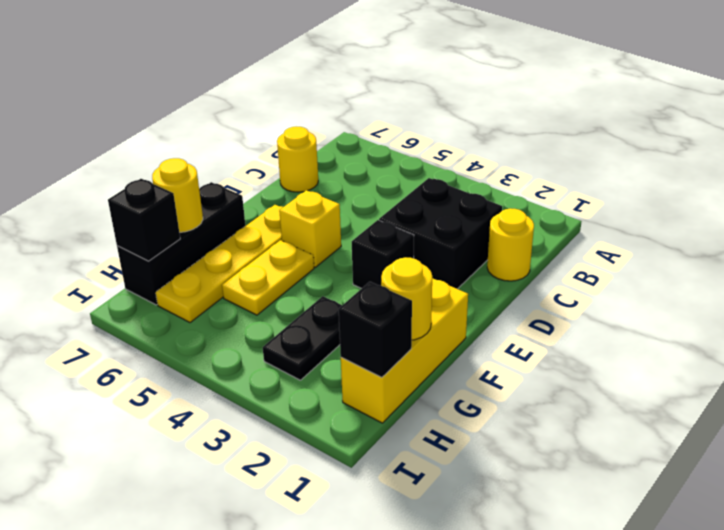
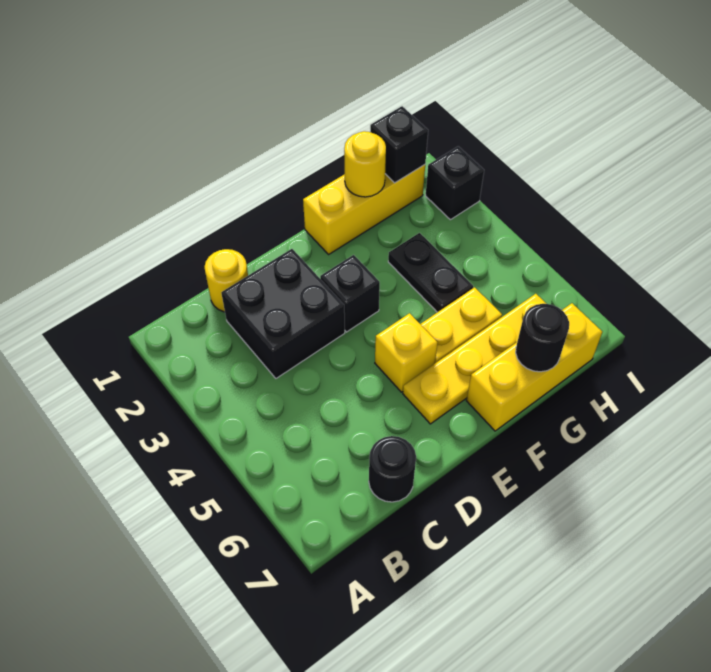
yellow round brick C7 level 1 -> black round brick C7 level 1
black brick F7:H7 level 1 -> yellow brick F7:H7 level 1
black plate G3:H3 level 1 -> black plate G3:G4 level 1
yellow round brick G7 level 2 -> black round brick G7 level 2
black brick H7 level 2 -> black brick I2 level 1

